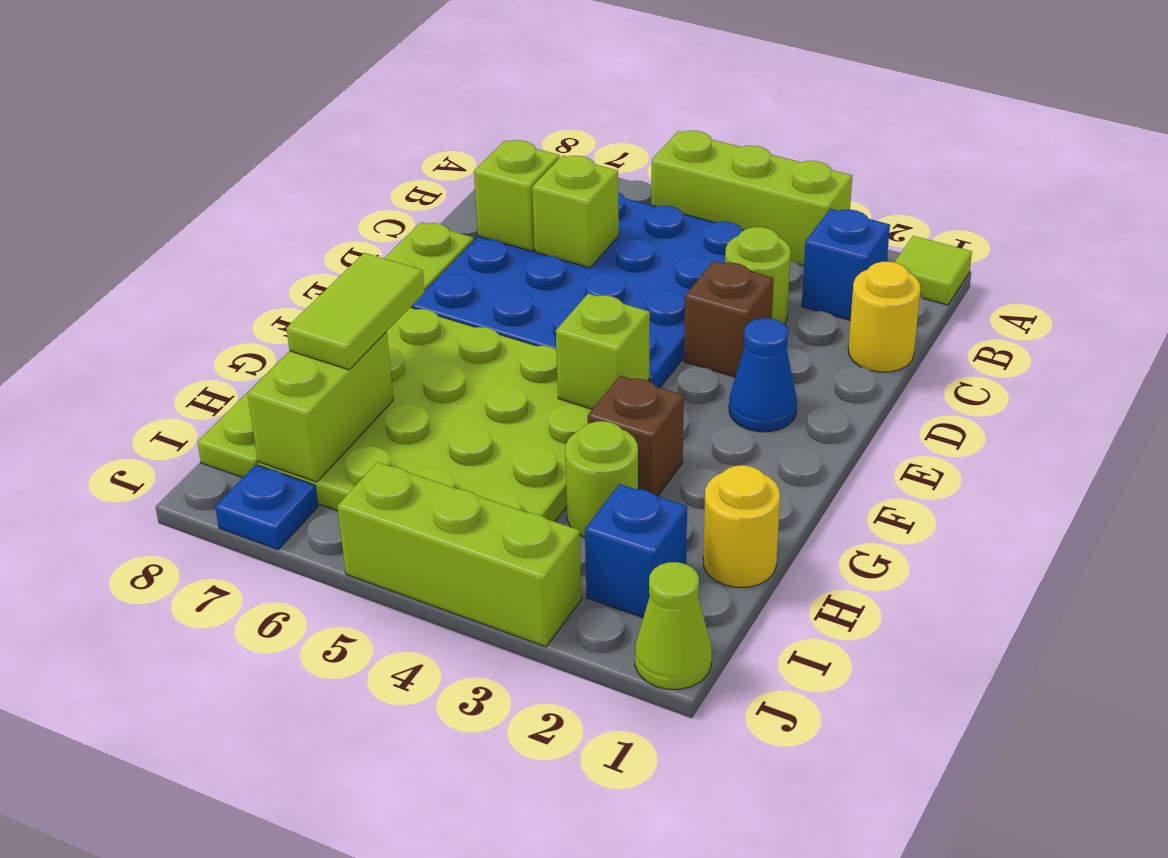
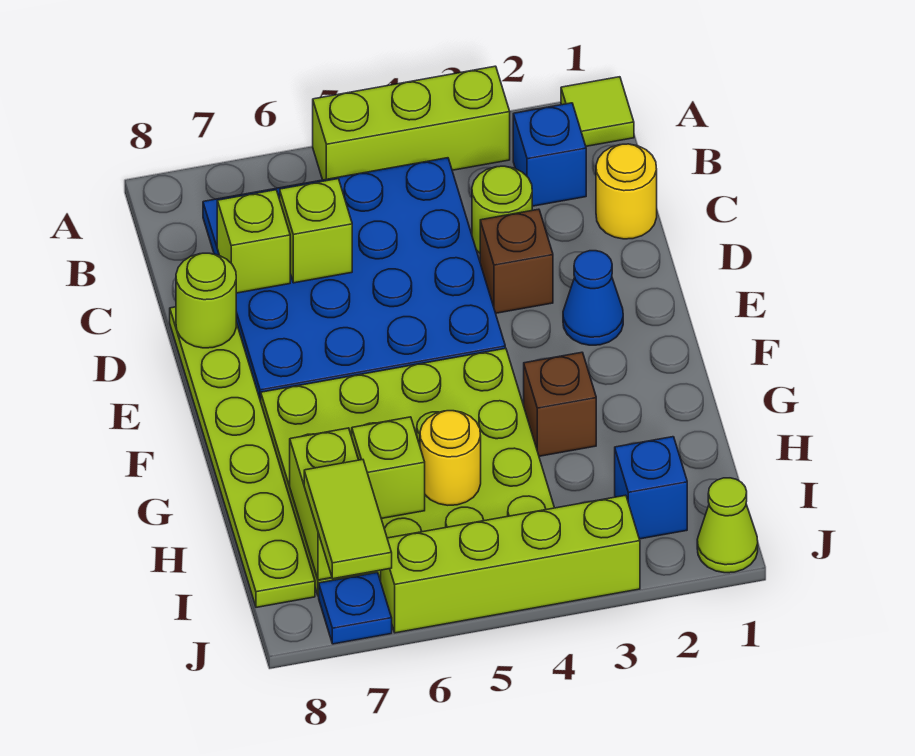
lime brick F4 level 2 -> lime brick H6 level 2
lime tile G7:H7 level 3 -> lime tile I7:J7 level 3
yellow round brick H1 level 1 -> yellow round brick H5 level 2
lime round brick H3 level 1 -> lime round brick D8 level 2
lime brick J3:J5 level 1 -> lime brick J3:J6 level 1

